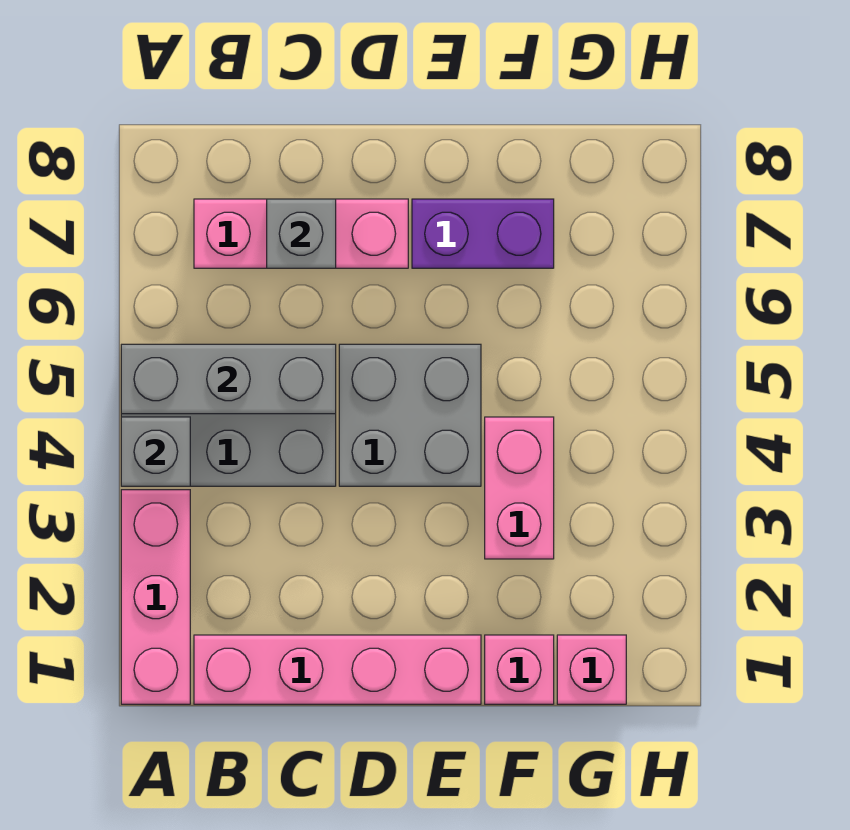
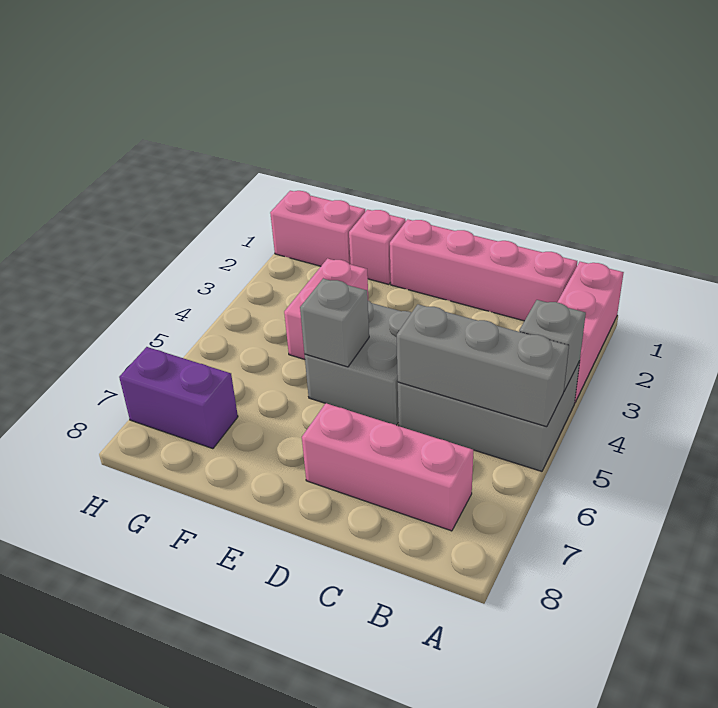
grey brick C7 level 2 -> grey brick E5 level 2
purple brick E7:F7 level 1 -> purple brick G7:H7 level 1
pink brick G1 level 1 -> pink brick G1:H1 level 1

